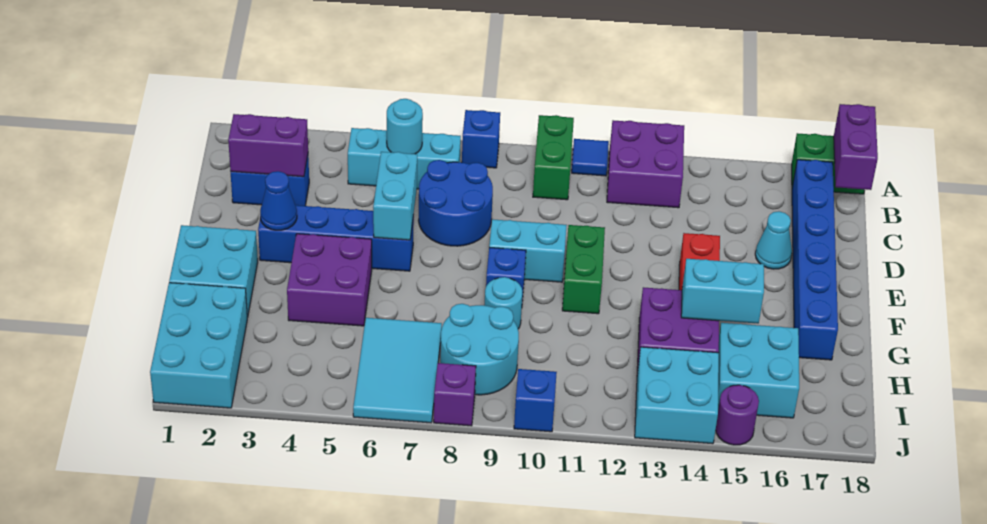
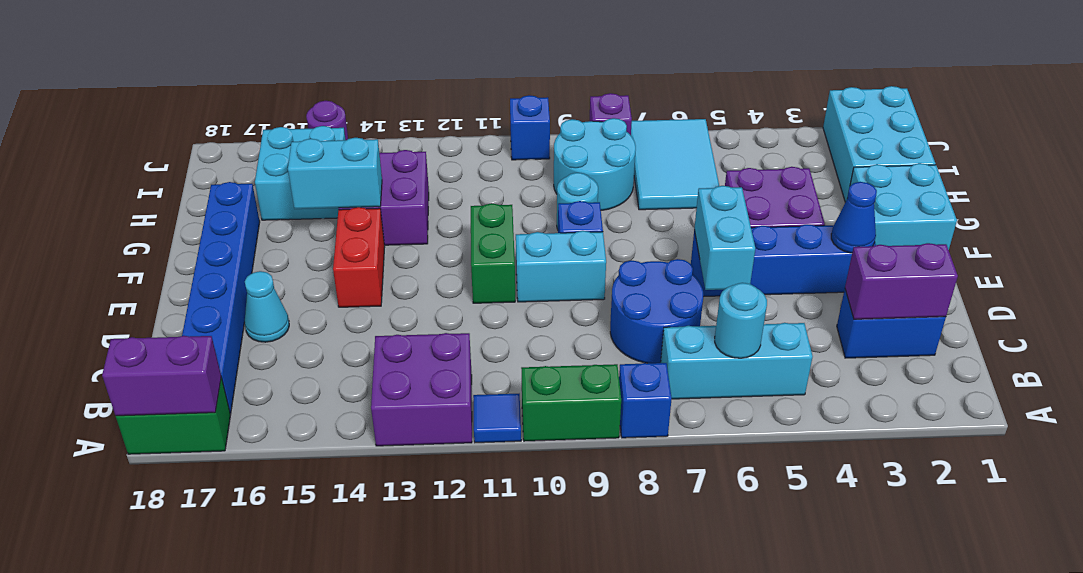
green brick A10:B10 level 1 -> green brick A9:A10 level 1
purple brick A18:B18 level 2 -> purple brick A17:A18 level 2
cyan brick I13:J14 level 1 -> none

